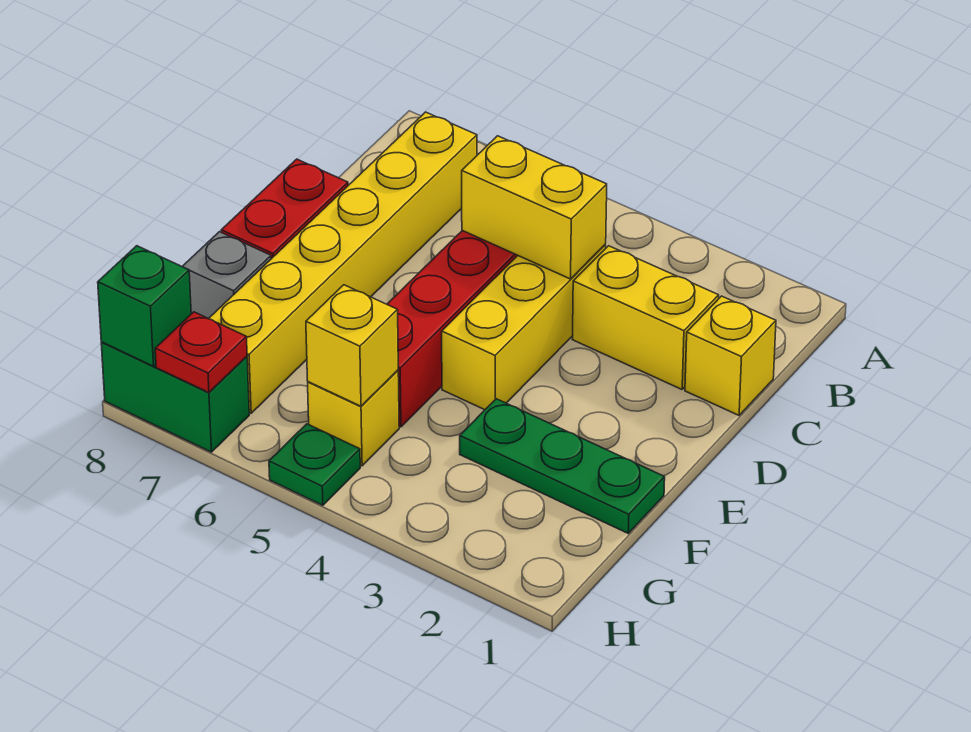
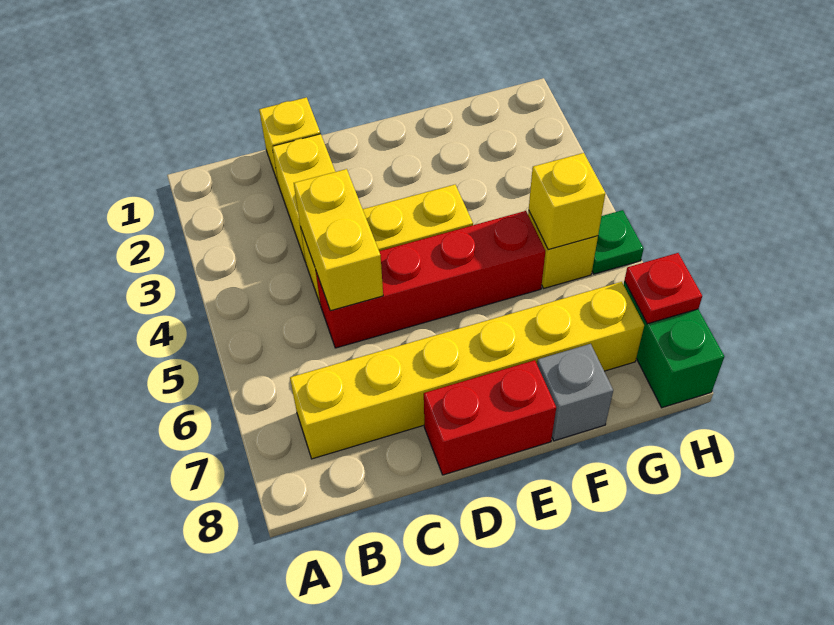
green plate F1:F3 level 1 -> none
green brick H8 level 2 -> none

